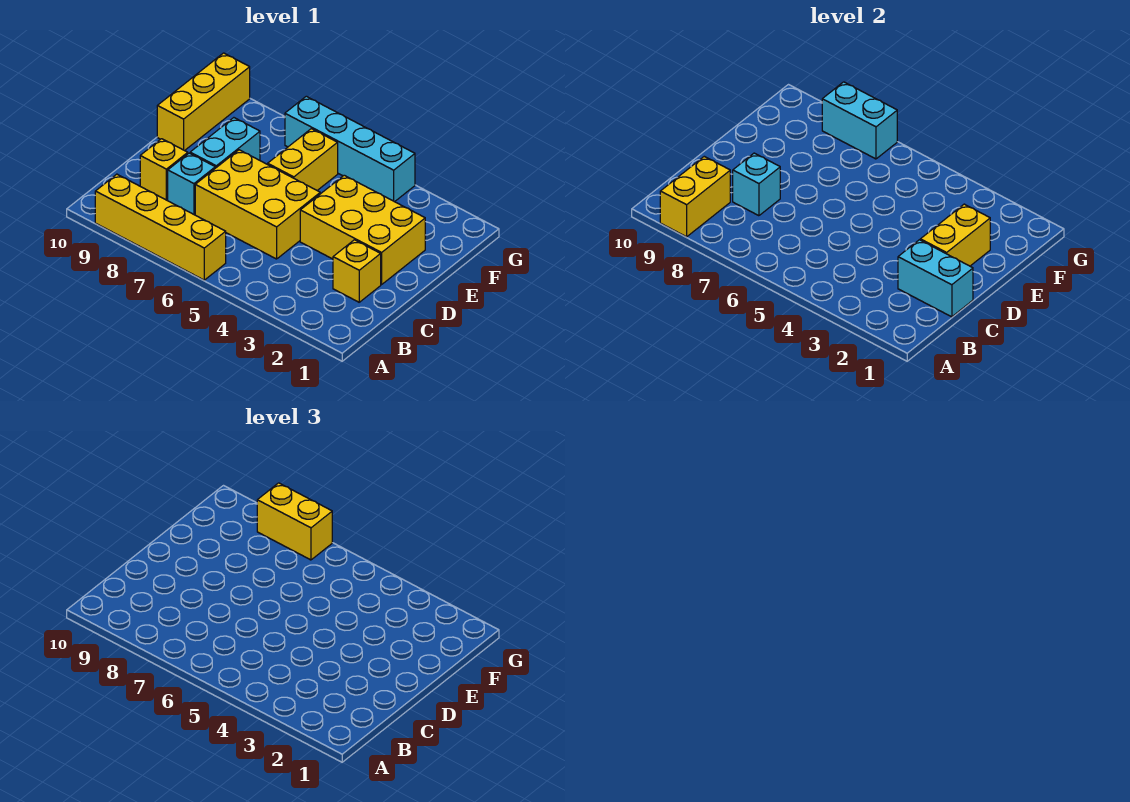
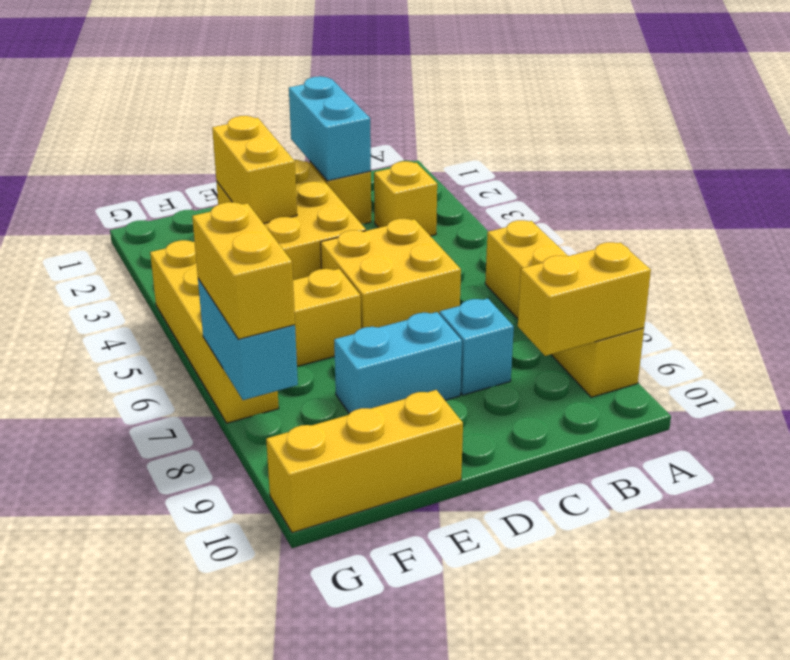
yellow brick C5:D7 level 1 -> yellow brick C5:D6 level 1
cyan brick C8 level 2 -> none
yellow brick C9 level 1 -> yellow brick B3 level 1
yellow brick D2:E2 level 2 -> yellow brick E2:E3 level 2
cyan brick G4:G7 level 1 -> yellow brick G4:G7 level 1

